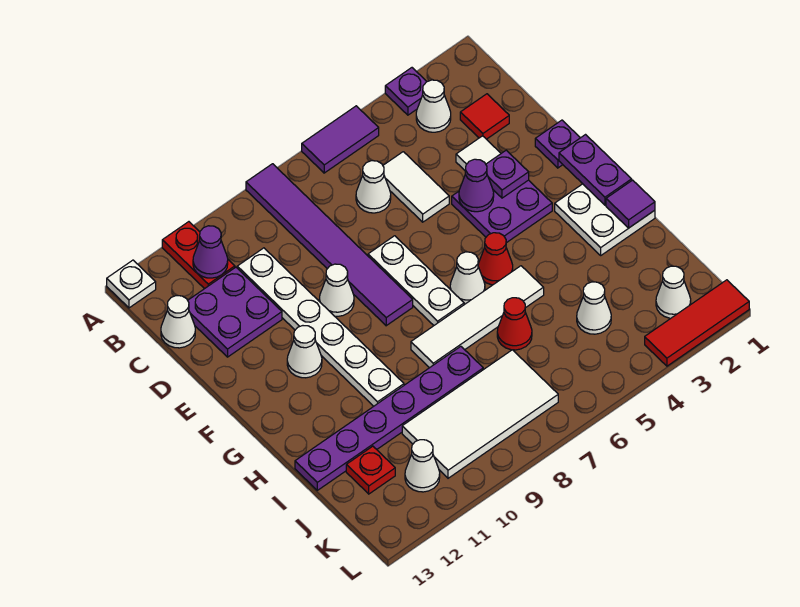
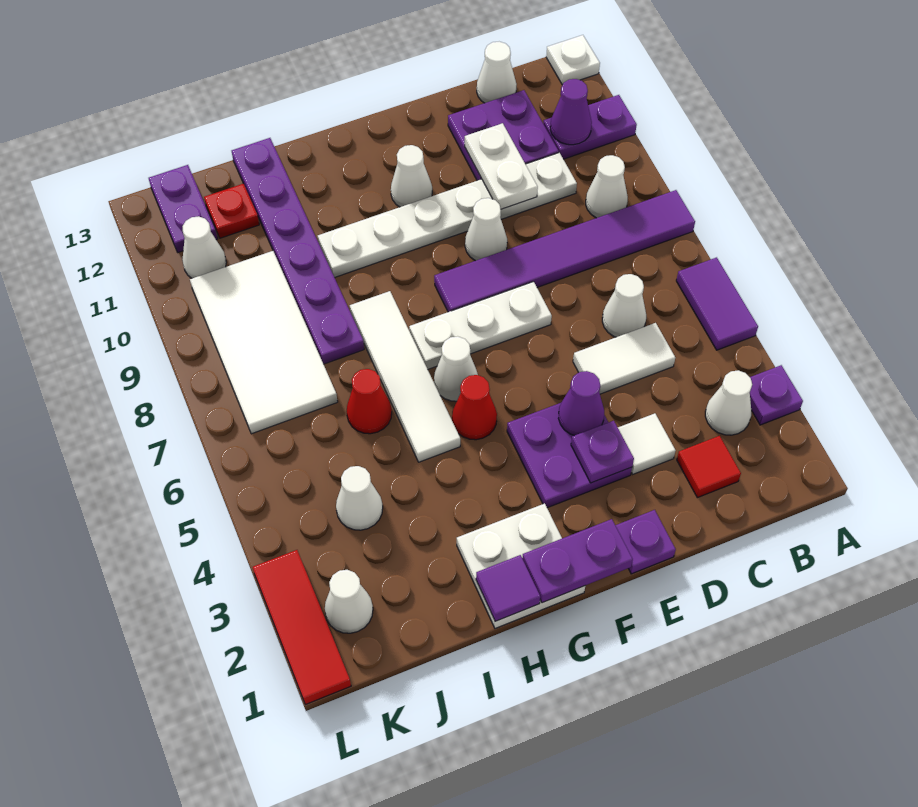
red plate A11:B11 level 1 -> purple plate A11:B11 level 1
none -> white cone B9 level 1
none -> white plate D10:D11 level 2
none -> purple plate K12:K13 level 1

